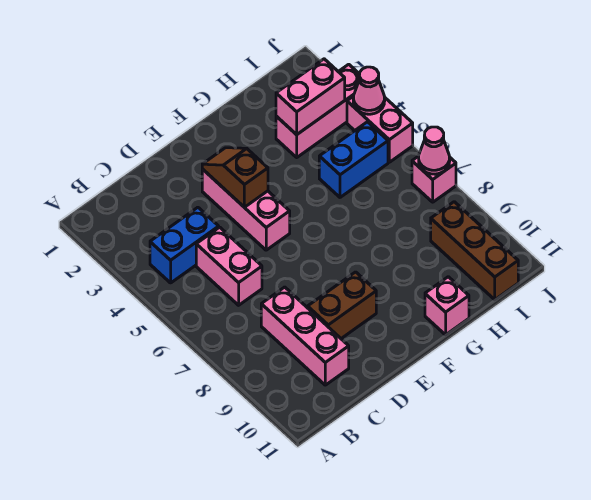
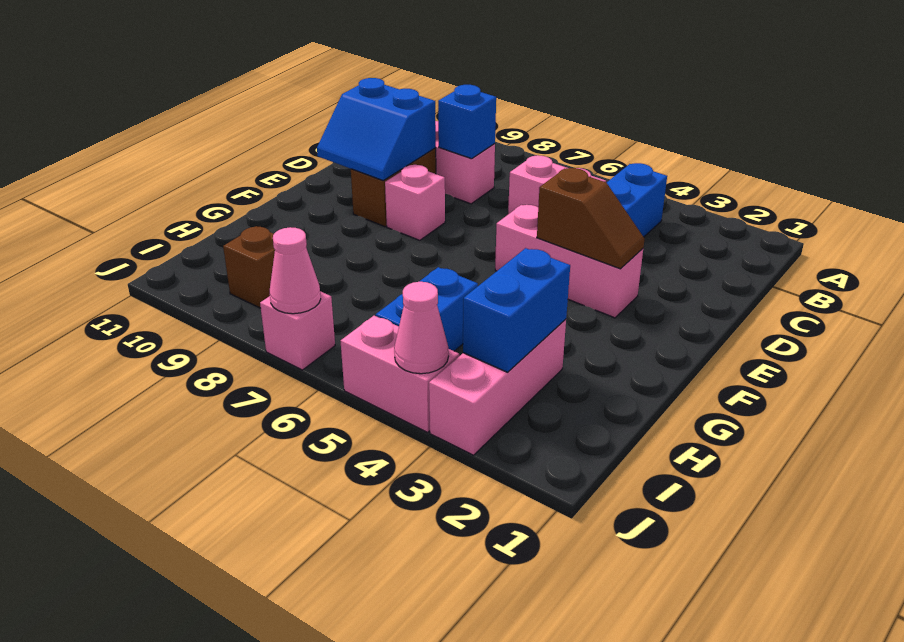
none -> blue brick C8 level 2
none -> blue slope D9:E10 level 2 top D
pink brick G11 level 1 -> pink brick E8 level 1
pink brick H3:I3 level 2 -> blue brick H3:I3 level 2
brown brick I9:I11 level 1 -> brown brick I9 level 1

